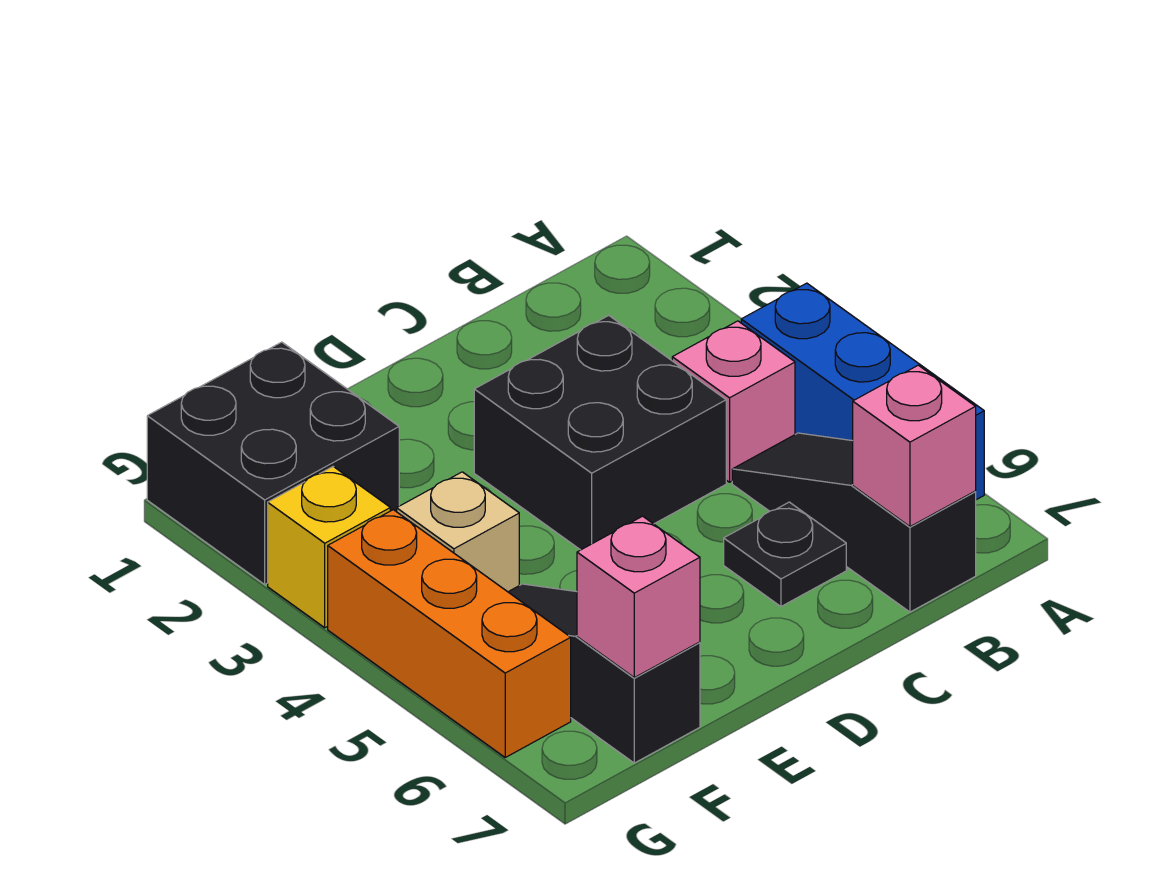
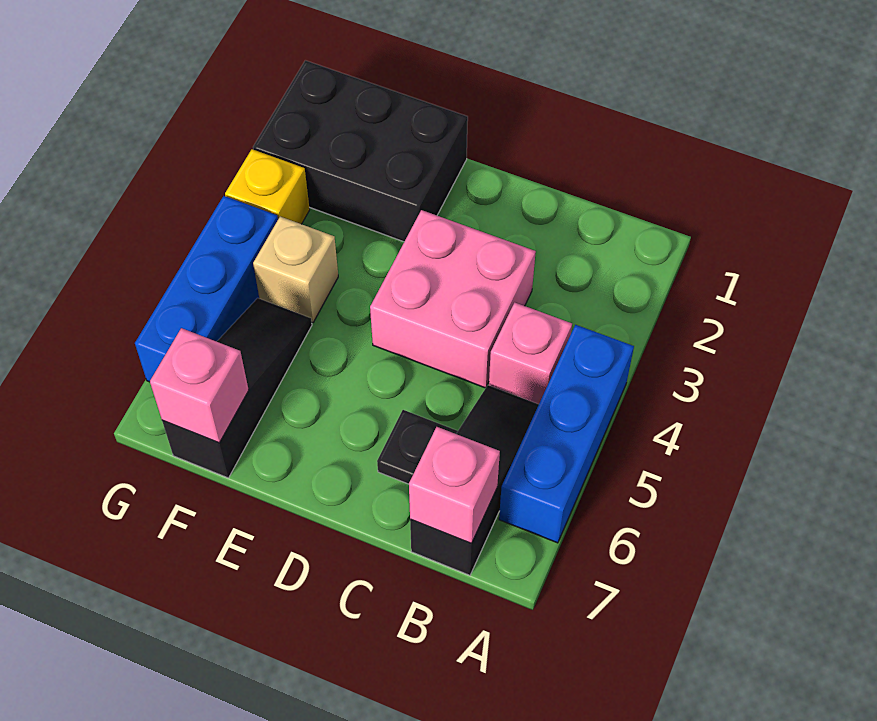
black brick C3:D4 level 1 -> pink brick C3:D4 level 1
black brick F1:G2 level 1 -> black brick E1:G2 level 1
orange brick G4:G6 level 1 -> blue brick G4:G6 level 1

